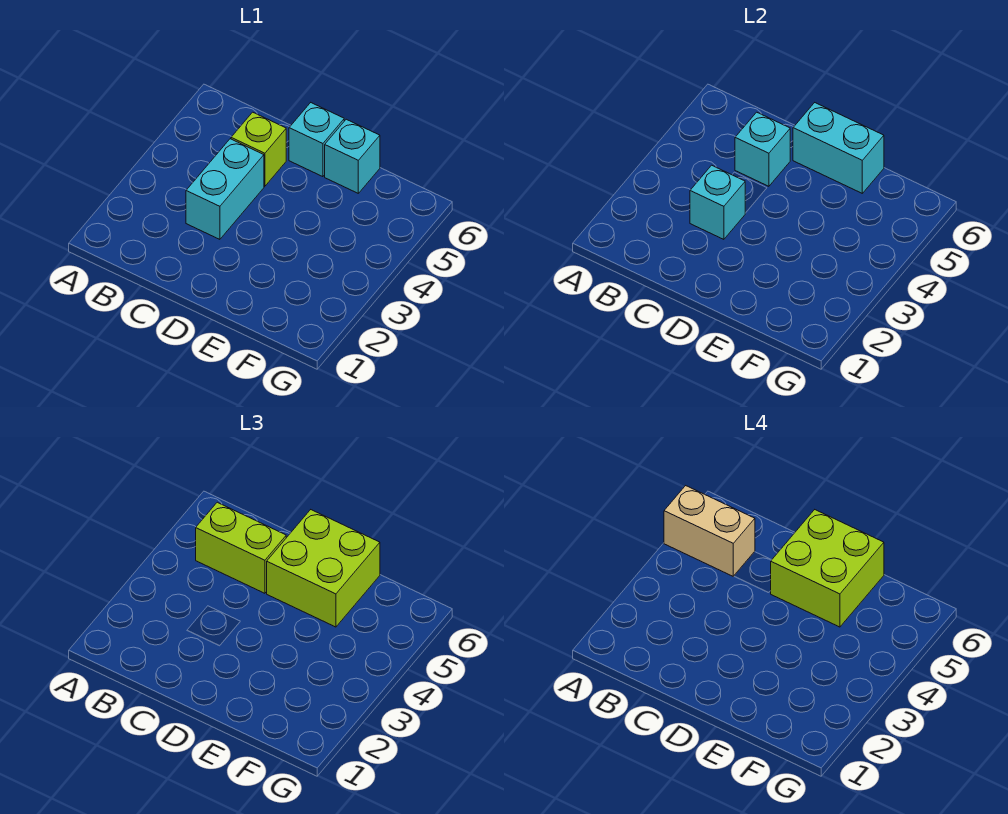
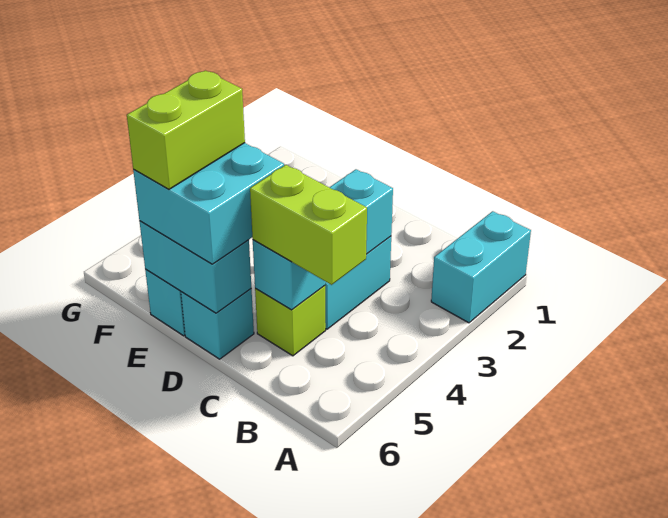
none -> cyan brick A1:A2 level 1
tan brick A5:B5 level 4 -> none
lime brick D5:E6 level 3 -> cyan brick D5:E6 level 3
lime brick D5:E6 level 4 -> lime brick E5:E6 level 4

